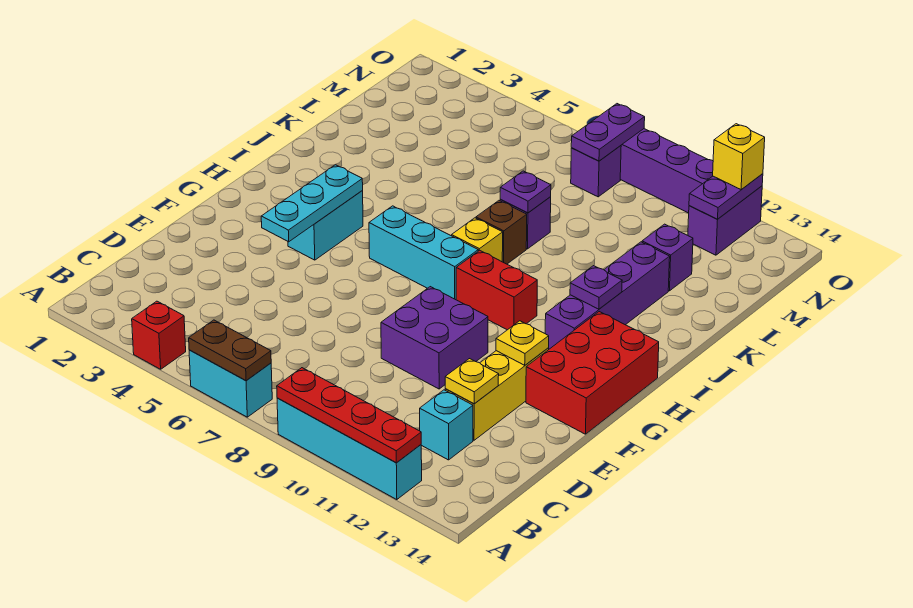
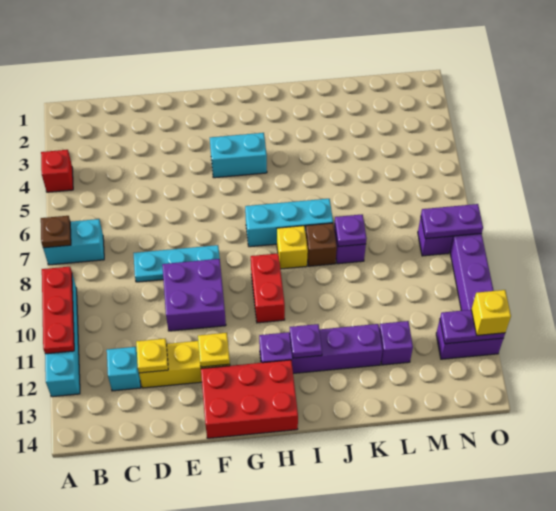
cyan brick A6:A7 level 1 -> cyan brick A7:B7 level 1
brown plate A6:A7 level 2 -> brown plate A7 level 2
red plate A9:A12 level 2 -> red plate A9:A11 level 2
cyan plate F4:H4 level 2 -> cyan plate D8:F8 level 1
cyan brick H6:H8 level 1 -> cyan brick H7:J7 level 1

